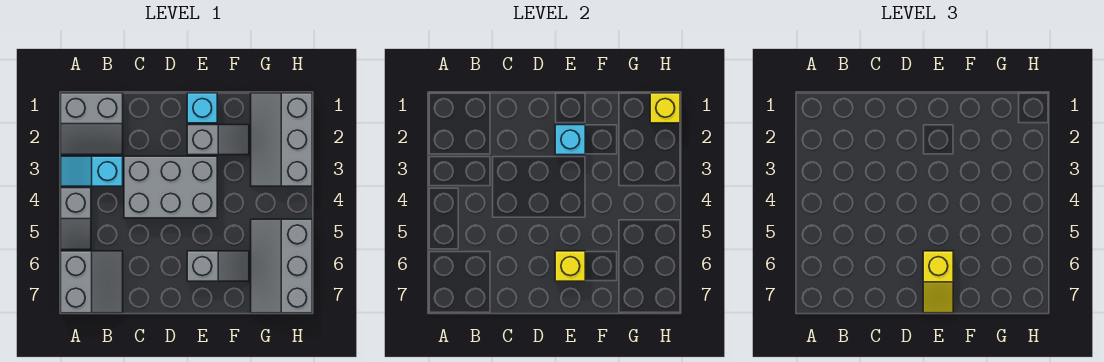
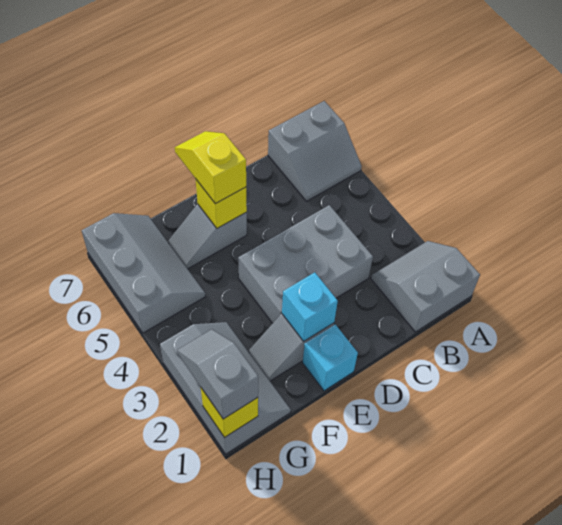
cyan slope A3:B3 level 1 top B -> none
grey slope A4:A5 level 1 top 4 -> grey slope H1:H2 level 3 top 1
grey slope A6:B7 level 1 top A -> grey slope A6:B7 level 1 top 7

